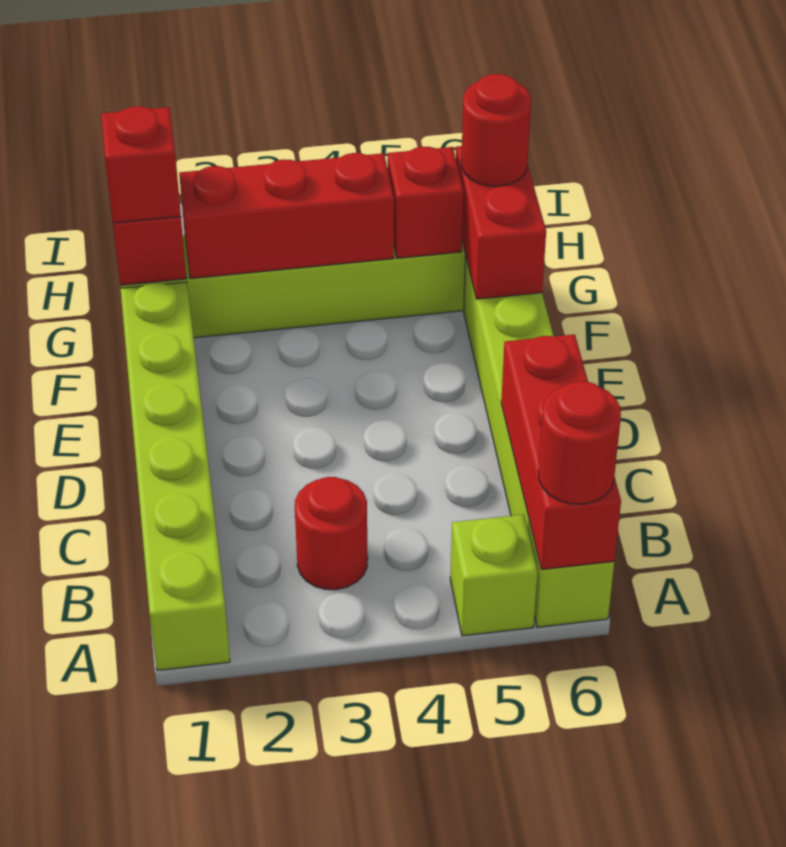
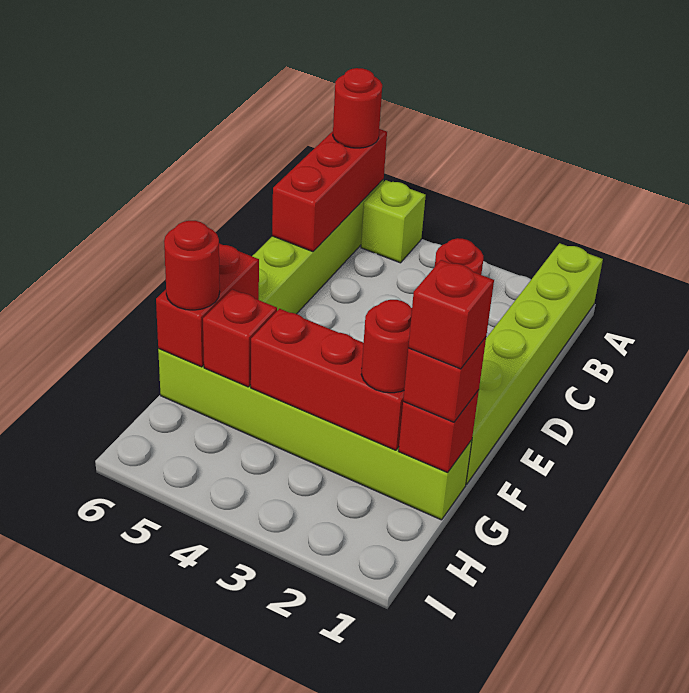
none -> red brick G1 level 4
none -> red round brick G2 level 3

